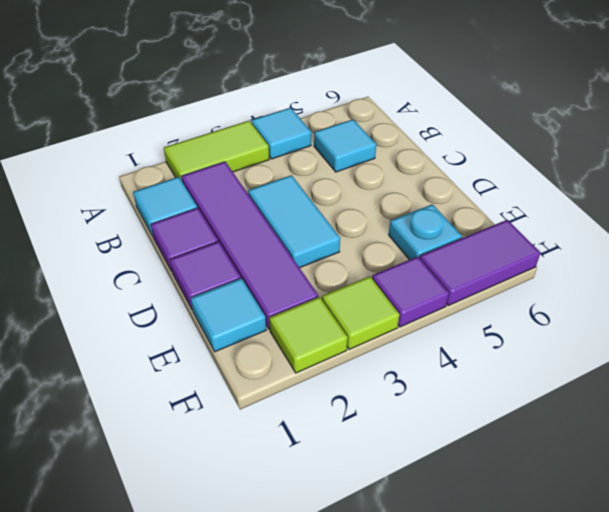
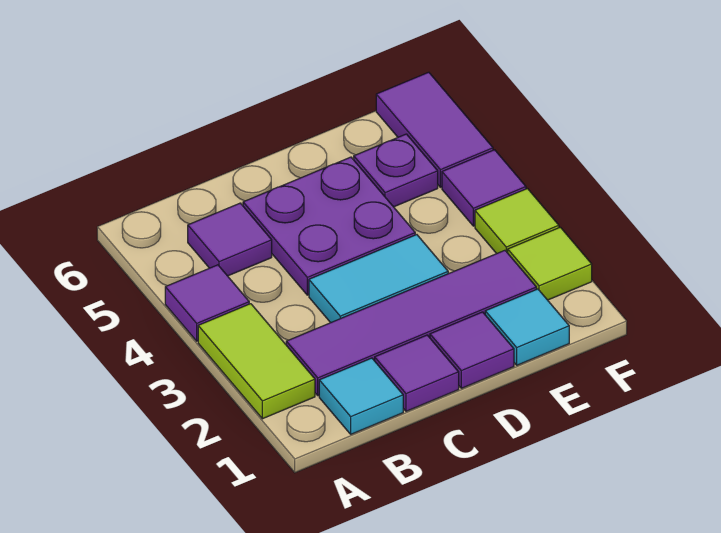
cyan tile A4 level 1 -> purple tile A4 level 1
cyan tile B5 level 1 -> purple tile B5 level 1
none -> purple plate C4:D5 level 1
cyan plate E5 level 1 -> purple plate E5 level 1

